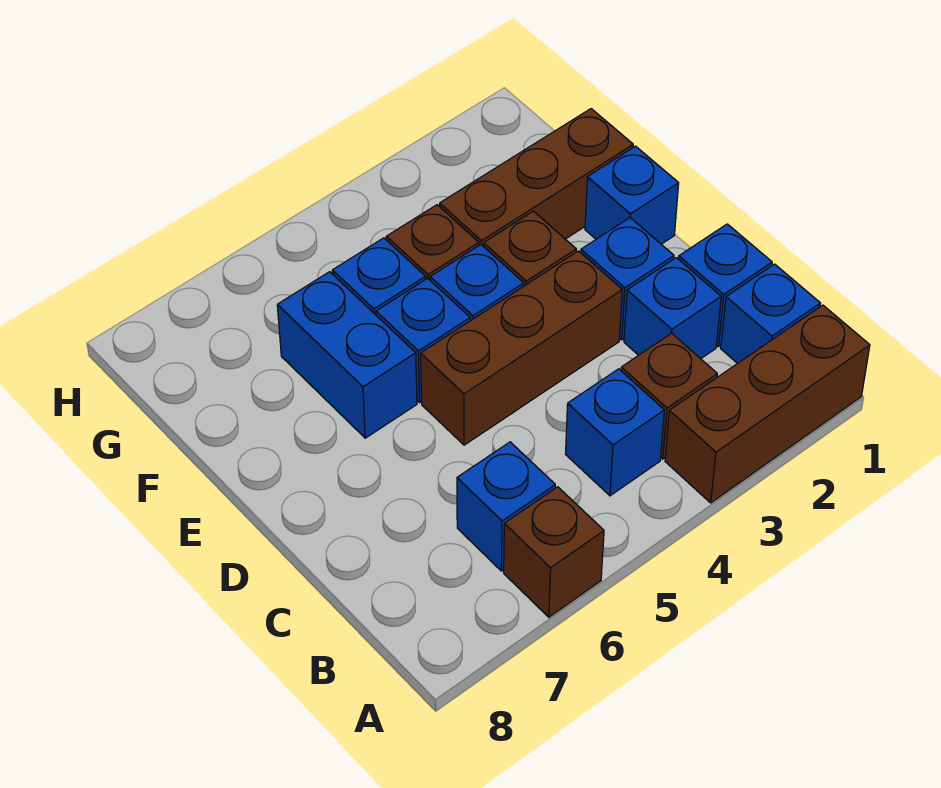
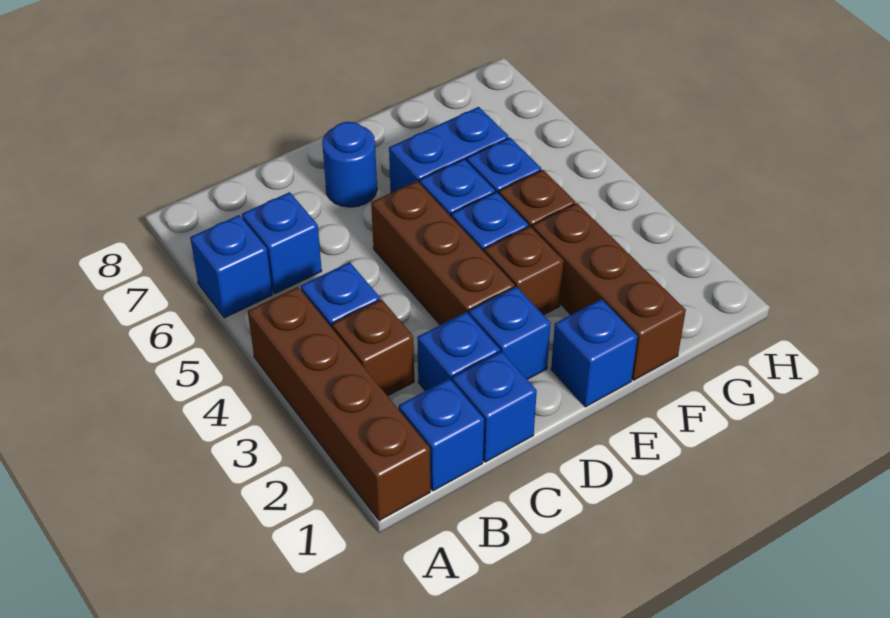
brown brick A1:A3 level 1 -> brown brick A1:A4 level 1
brown brick A6 level 1 -> blue brick A6 level 1
none -> blue round brick D7 level 1

